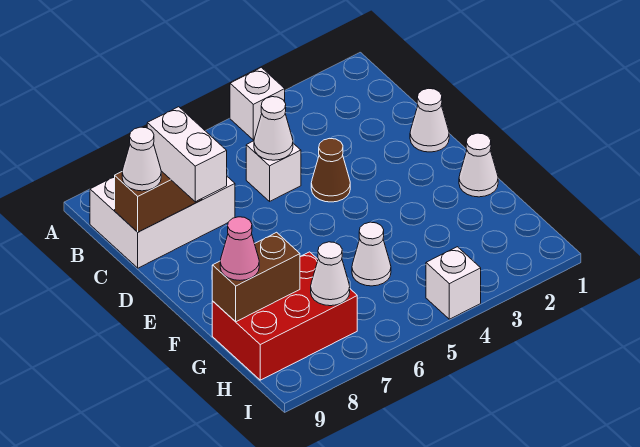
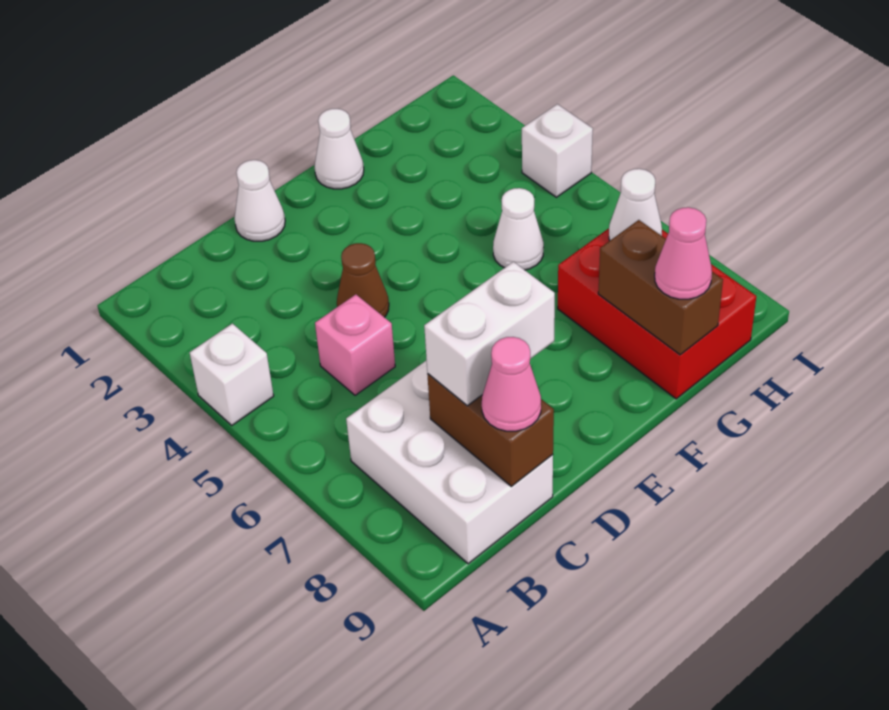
white brick C5 level 1 -> pink brick C5 level 1
white cone C5 level 2 -> none
white cone C9 level 3 -> pink cone C9 level 3

